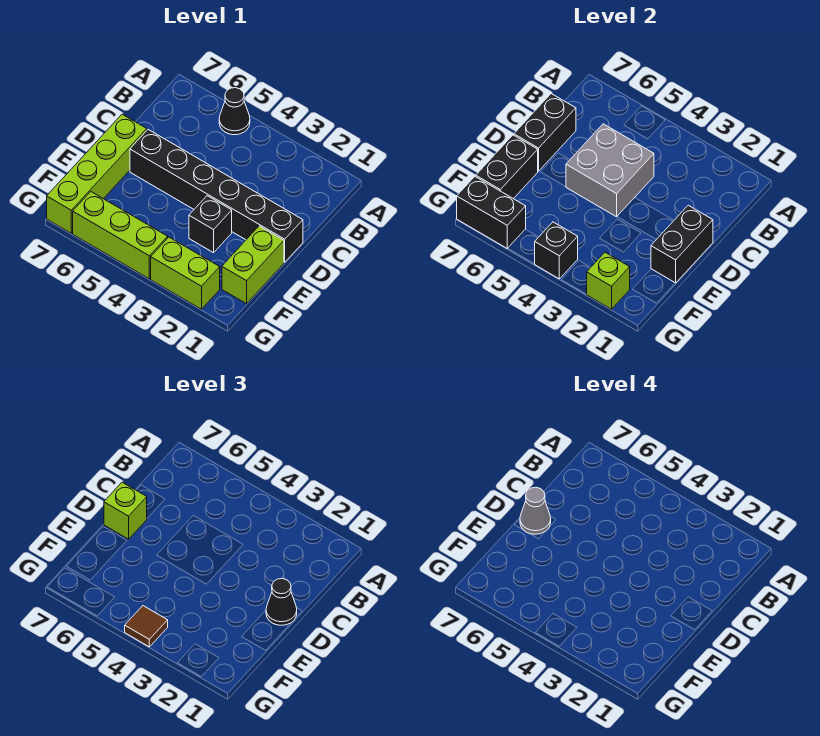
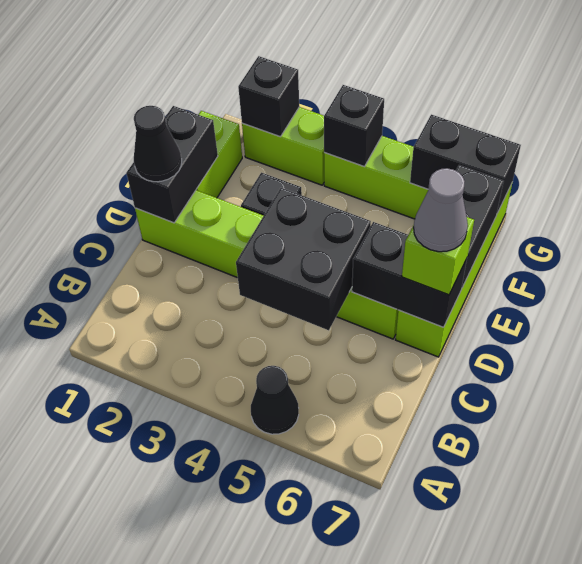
grey brick C4:D5 level 2 -> black brick C4:D5 level 2
black brick C7:D7 level 2 -> black brick D6:D7 level 2
black brick D1:D6 level 1 -> lime brick D1:D6 level 1
lime brick G2 level 2 -> black brick G2 level 2
brown tile G4 level 3 -> none

